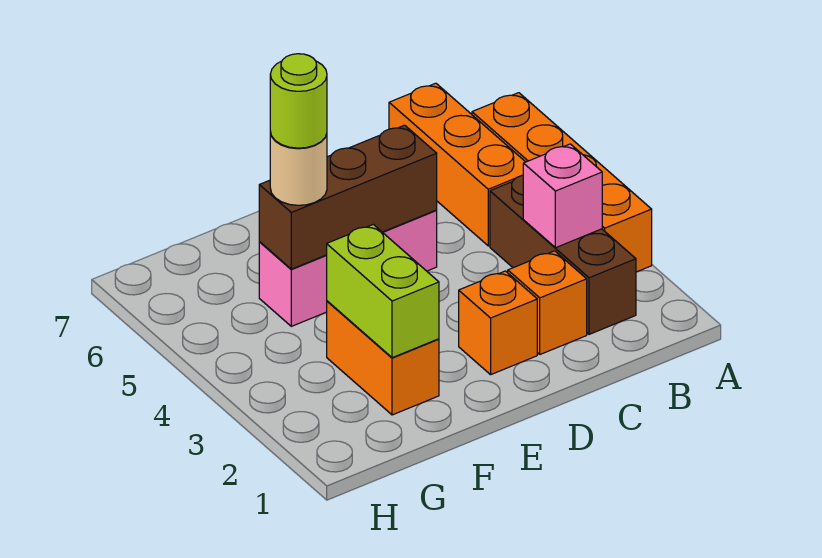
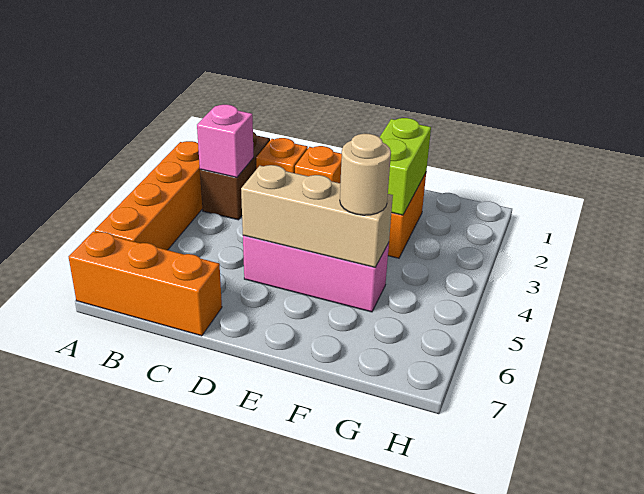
brown brick B2:B4 level 1 -> brown brick B2:B3 level 1
orange brick B5:B7 level 1 -> orange brick A7:C7 level 1
brown brick D5:F5 level 2 -> tan brick D5:F5 level 2
lime round brick F5 level 4 -> none

